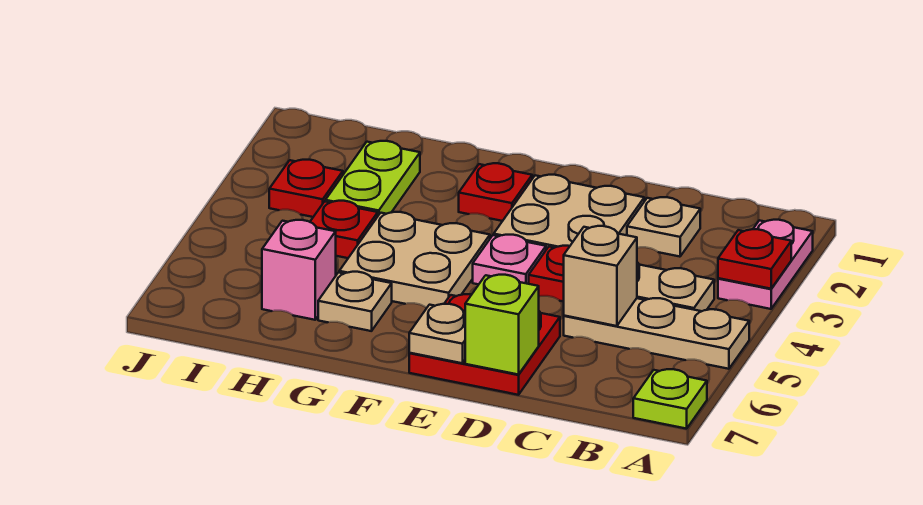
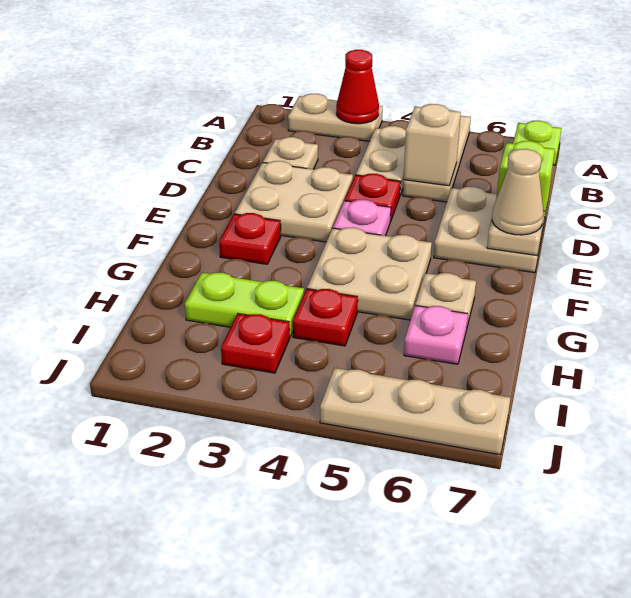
pink plate A2:A3 level 1 -> tan plate A2:A3 level 1
red plate A3 level 2 -> red cone A3 level 2
red plate D6:E7 level 1 -> tan plate D6:E7 level 1
none -> tan cone E7 level 3
pink brick H6 level 1 -> pink plate H6 level 1
none -> tan plate J5:J7 level 1

